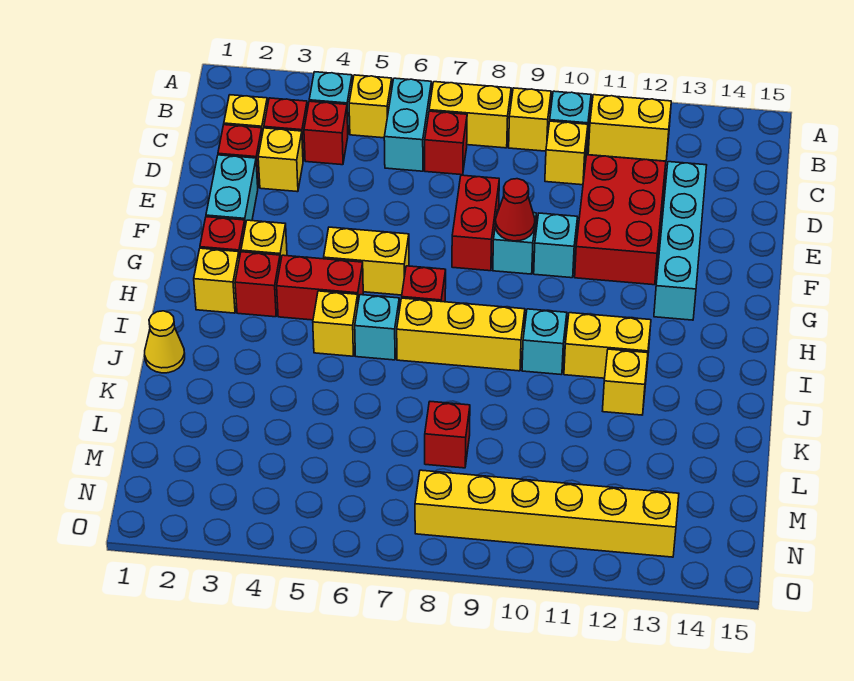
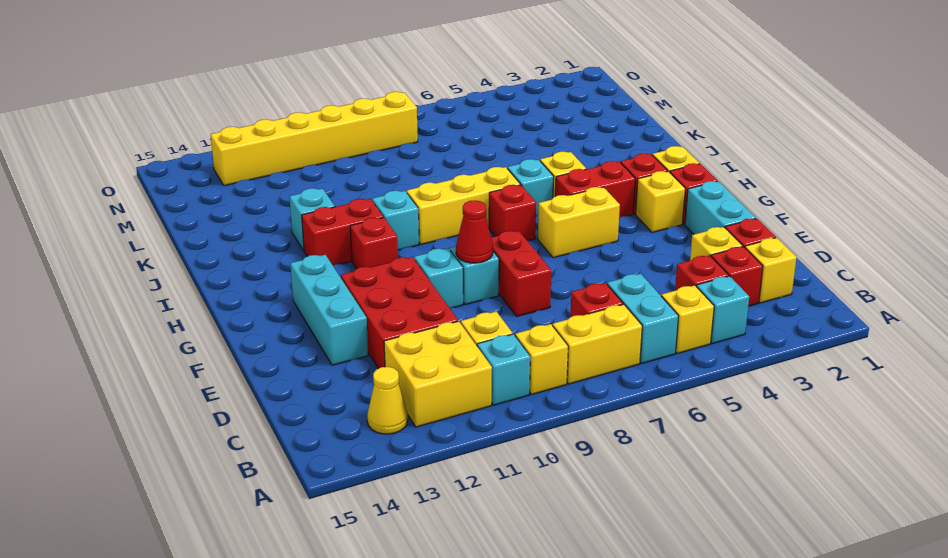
yellow brick B11:B12 level 1 -> yellow brick B11:C12 level 1
cyan brick D13:G13 level 1 -> cyan brick E13:G13 level 1
yellow brick I11:I12 level 1 -> red brick I11:I12 level 1
yellow cone J1 level 1 -> yellow cone B13 level 1
yellow brick J12 level 1 -> cyan brick J12 level 1
red brick L8 level 1 -> red brick H11 level 1

